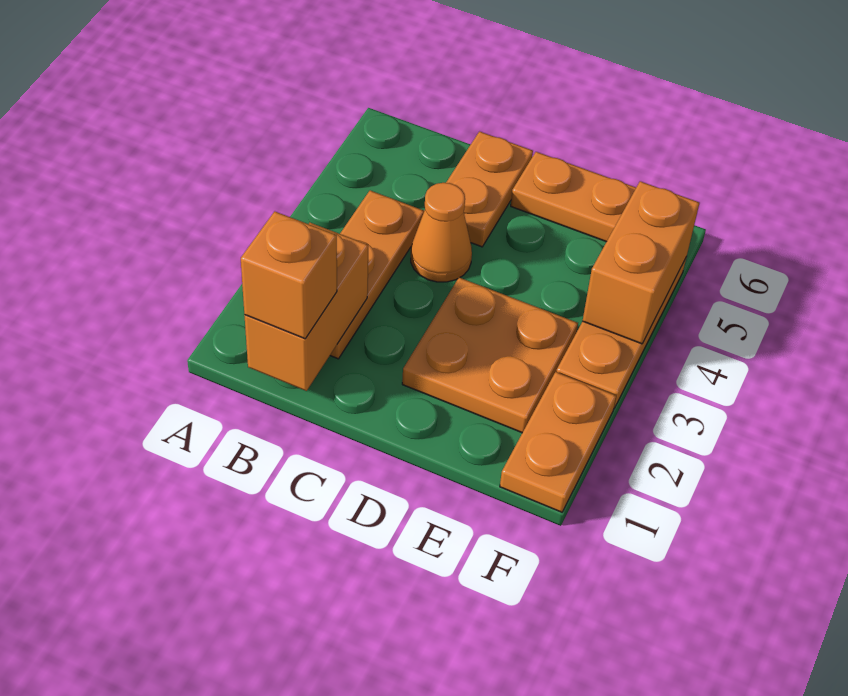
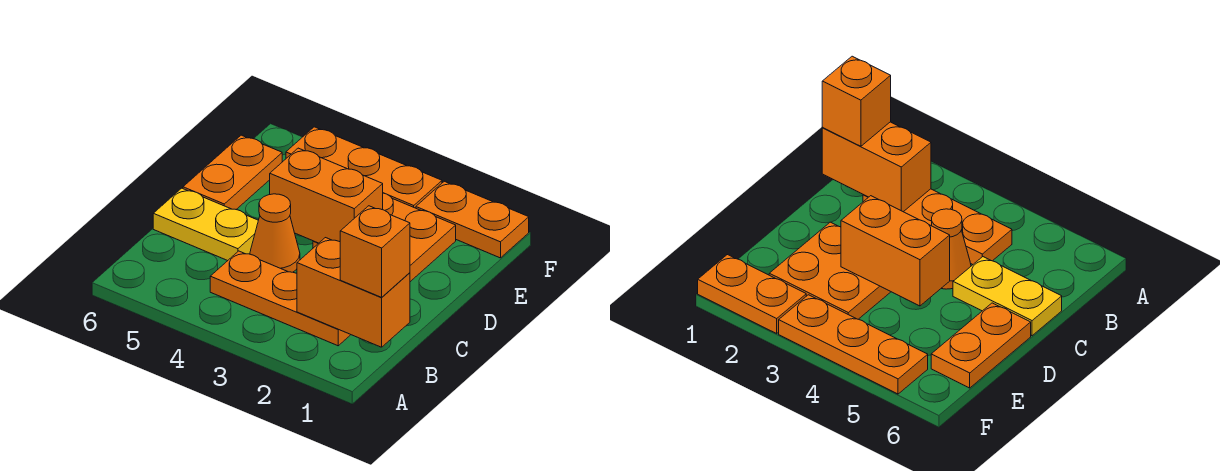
orange plate C5:C6 level 1 -> yellow plate C5:C6 level 1
orange brick F4:F5 level 2 -> orange brick D3:D4 level 2

